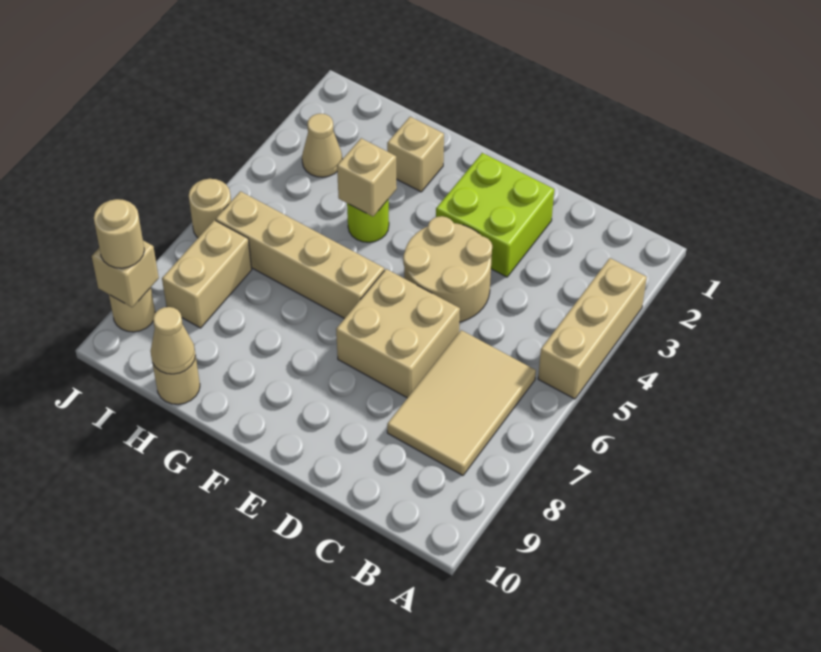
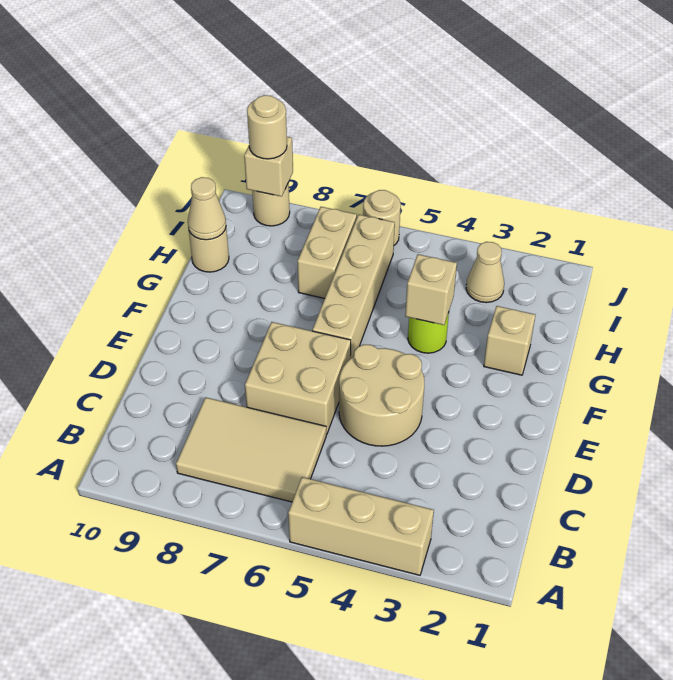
lime brick D2:E3 level 1 -> none
tan brick I7:I8 level 1 -> tan brick H7:I7 level 1

